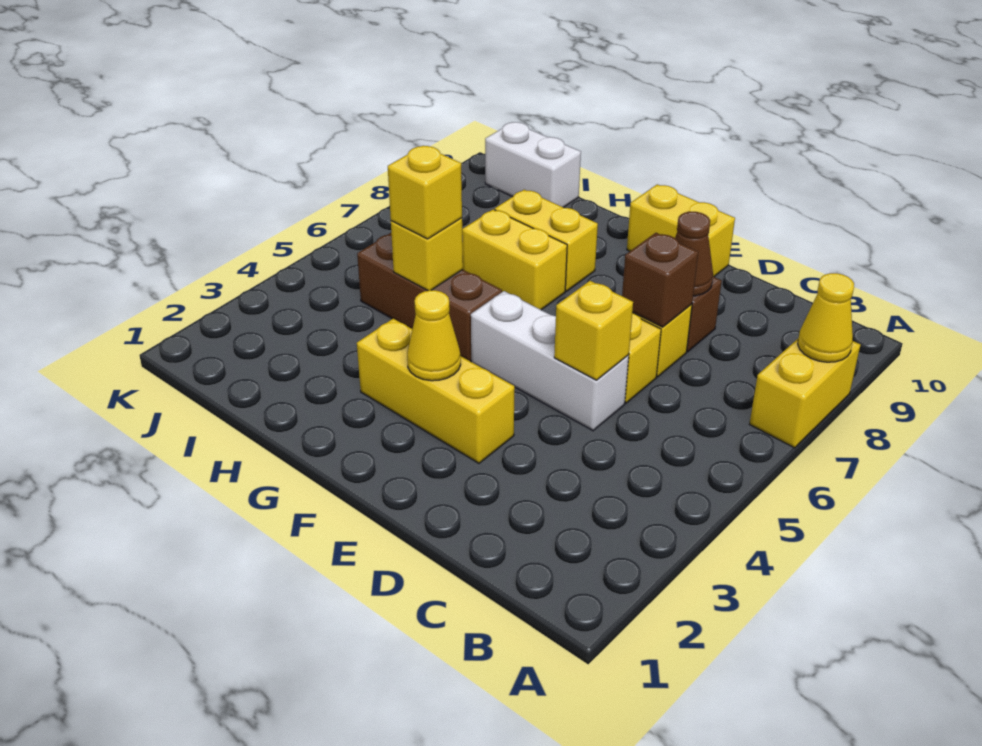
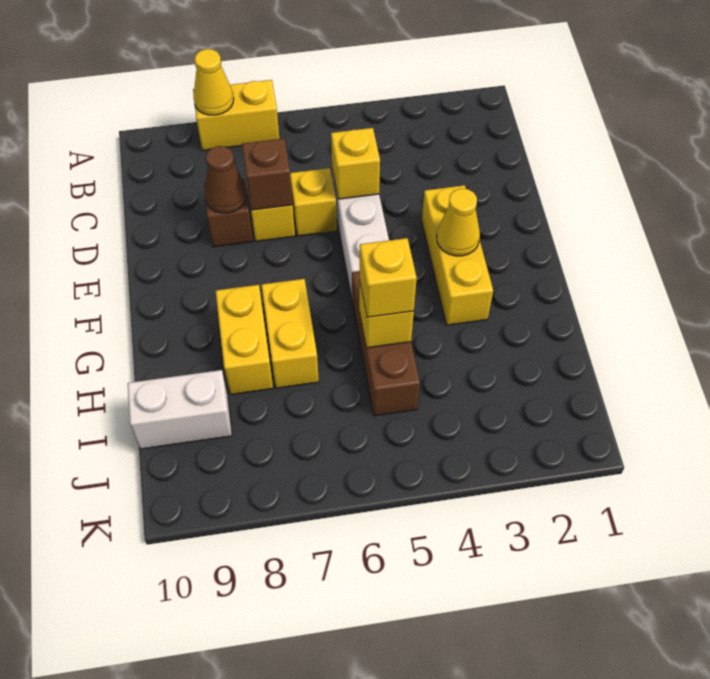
yellow brick E10:F10 level 1 -> none
white brick I10:J10 level 1 -> white brick I9:I10 level 1

